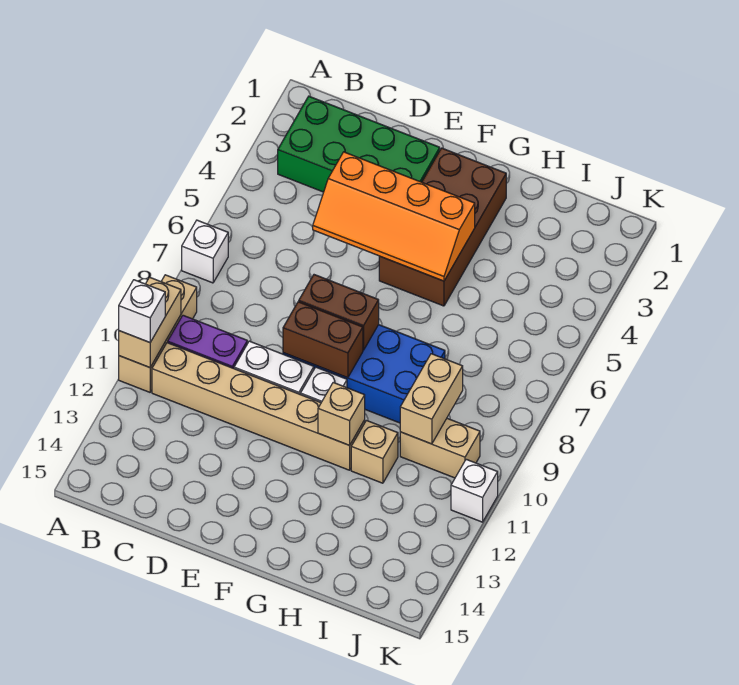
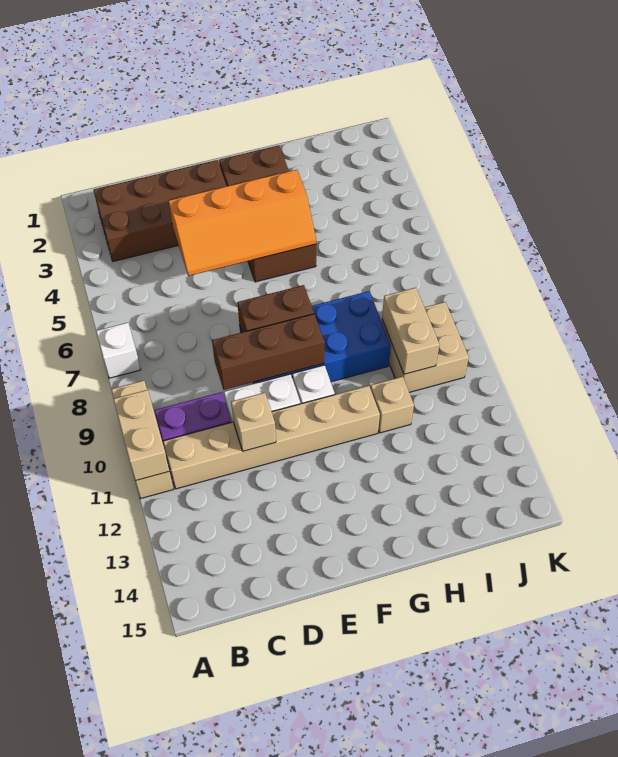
white brick A11 level 3 -> none
green brick B2:E3 level 1 -> brown brick B2:E3 level 1
brown brick E9:F9 level 2 -> brown brick D9:F9 level 2
tan brick G11 level 2 -> tan brick D11 level 2
tan brick I10:J10 level 1 -> tan brick I9:J10 level 1
white brick K11 level 1 -> none

